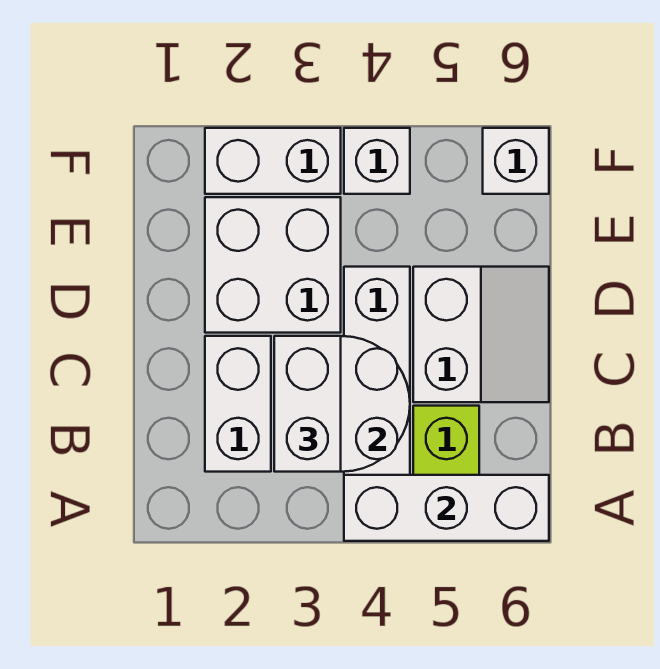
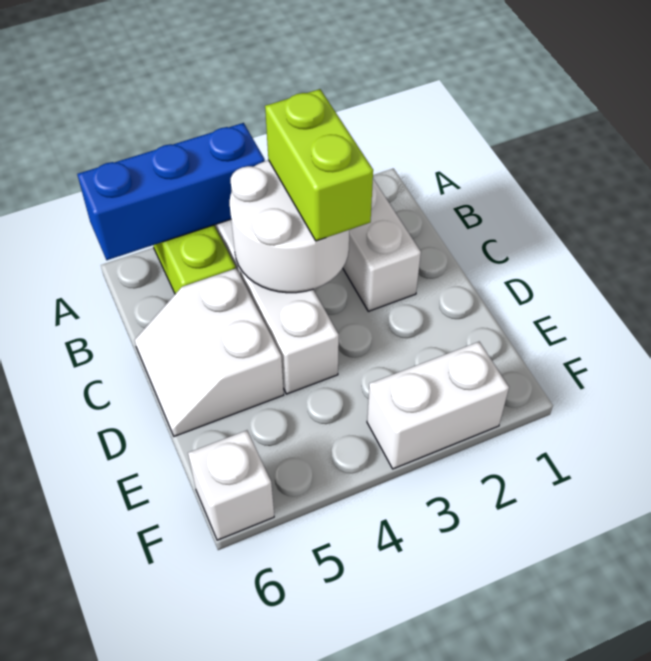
white brick A4:A6 level 2 -> blue brick A4:A6 level 2
white brick B3:C3 level 3 -> lime brick B3:C3 level 3
white brick D2:E3 level 1 -> none
white brick F4 level 1 -> none

